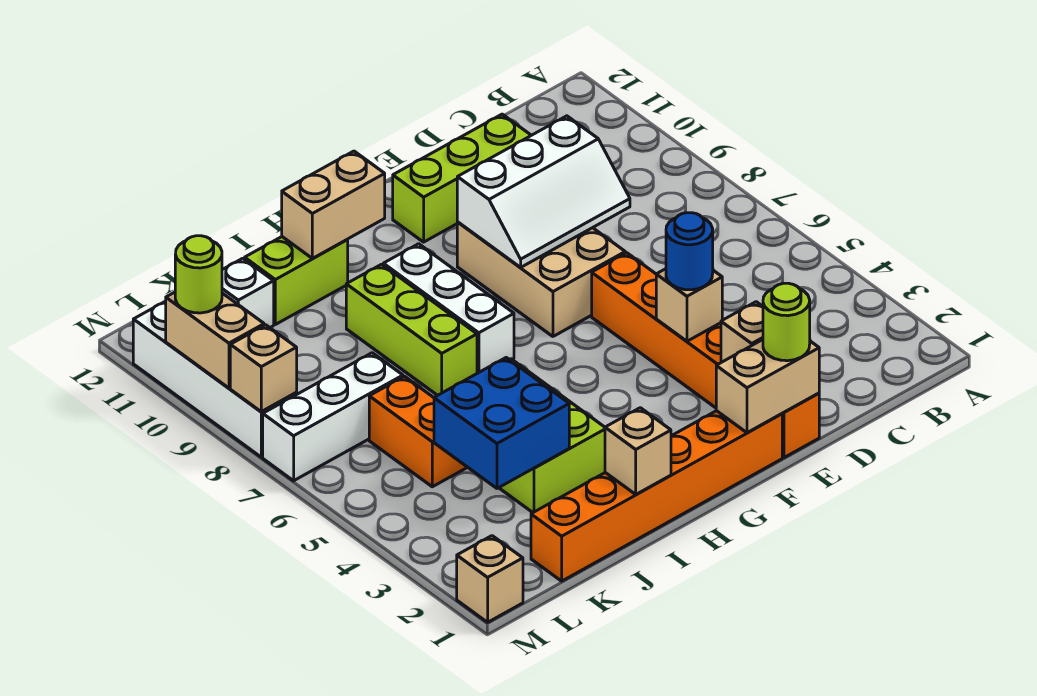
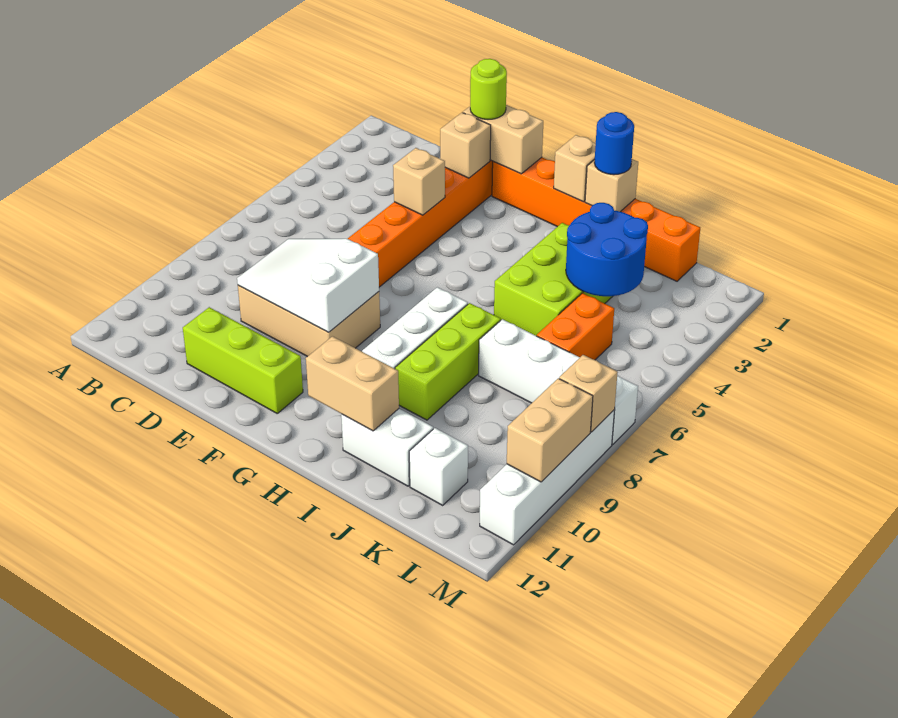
white slope D8:F9 level 2 top 9 -> white slope D8:F9 level 2 top F
blue round brick E4 level 3 -> blue round brick I1 level 3
tan brick E7:F9 level 1 -> tan brick D8:F9 level 1
lime brick I11:J11 level 1 -> white brick I11:J11 level 1
blue brick J3:K4 level 2 -> blue round brick J3:K4 level 2
white brick K7:M7 level 1 -> white brick J7:M7 level 1
tan brick M1 level 1 -> tan brick H1 level 2
lime round brick M10 level 3 -> none

